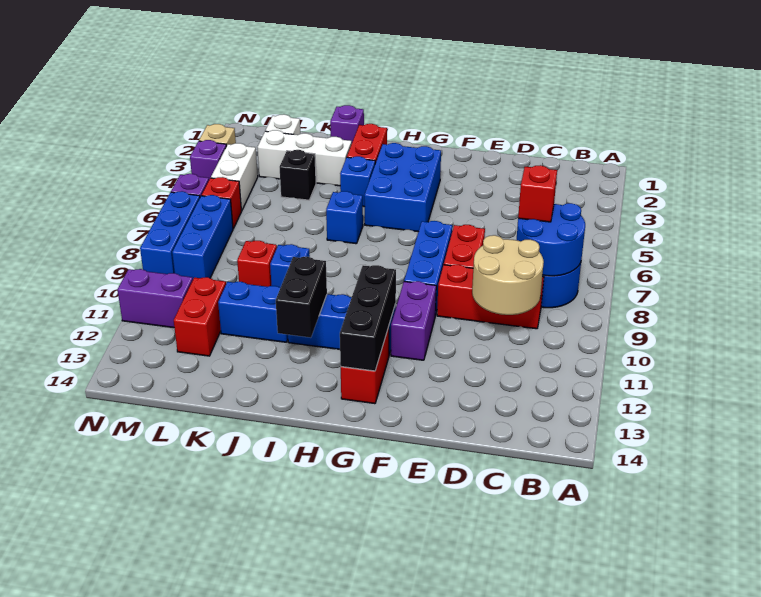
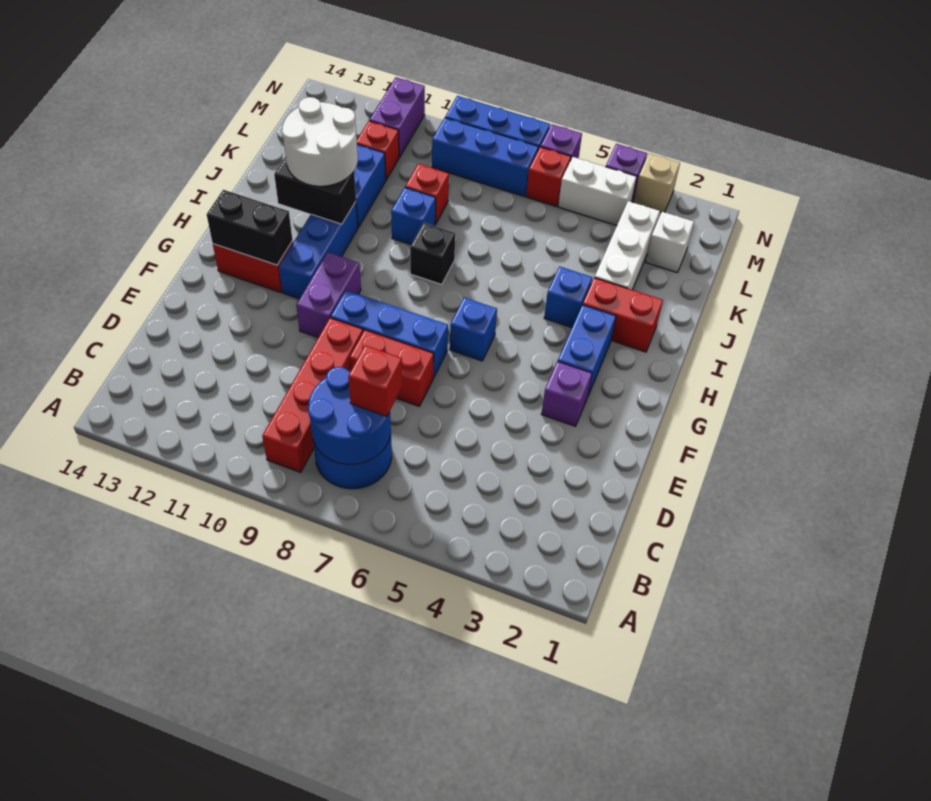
red brick C9:E9 level 1 -> red brick B9:E9 level 1
tan round brick C9:D10 level 2 -> none
purple brick F10:F11 level 1 -> purple brick F10:G10 level 1
blue brick G3:H5 level 1 -> blue brick G3:H3 level 1
black brick G11:G13 level 2 -> black brick G12:G13 level 2
blue brick I6 level 1 -> blue brick G6 level 1
none -> white round brick I11:J12 level 3
purple brick J1 level 1 -> purple brick F3 level 1
black brick K4 level 1 -> black brick I8 level 1
red brick L11:L12 level 1 -> red brick L11 level 1

